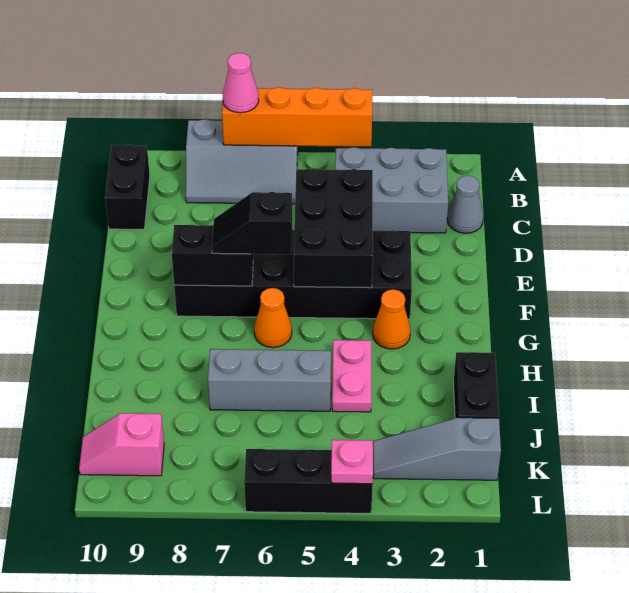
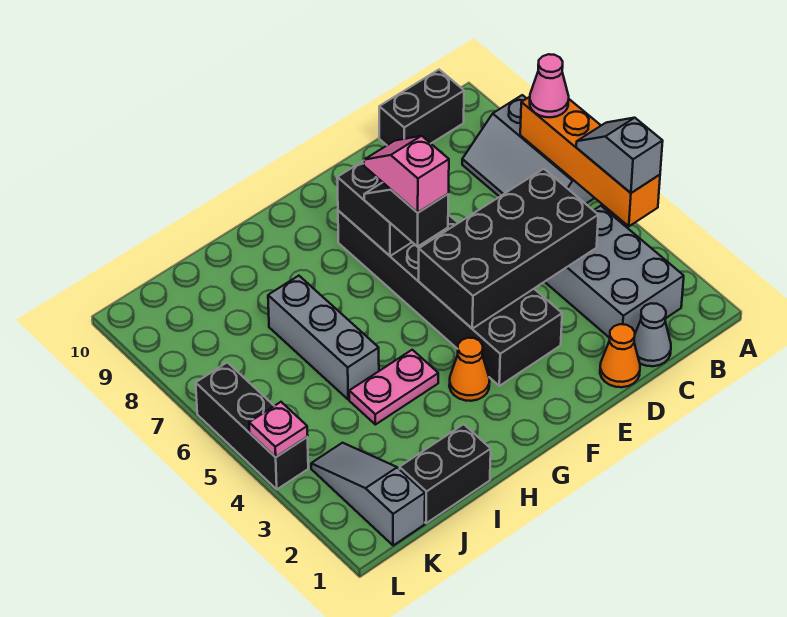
none -> grey slope A4:A5 level 3 top 4
black brick D4:F5 level 2 -> black brick C4:F5 level 2
orange cone G6 level 1 -> orange cone D1 level 1
pink slope K9:K10 level 1 top 9 -> pink slope F6:F7 level 4 top 6

